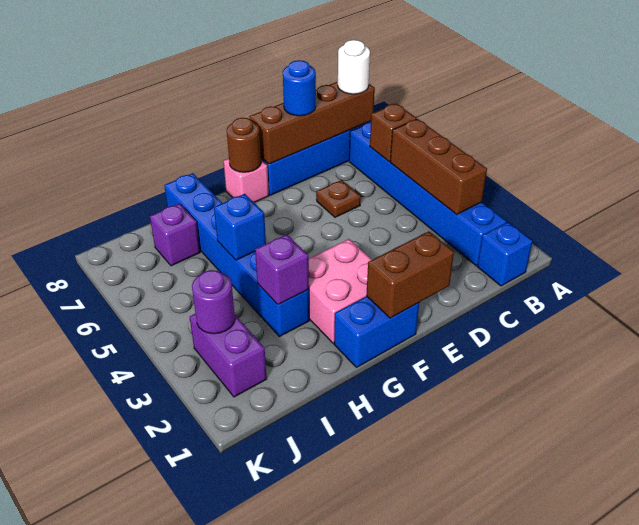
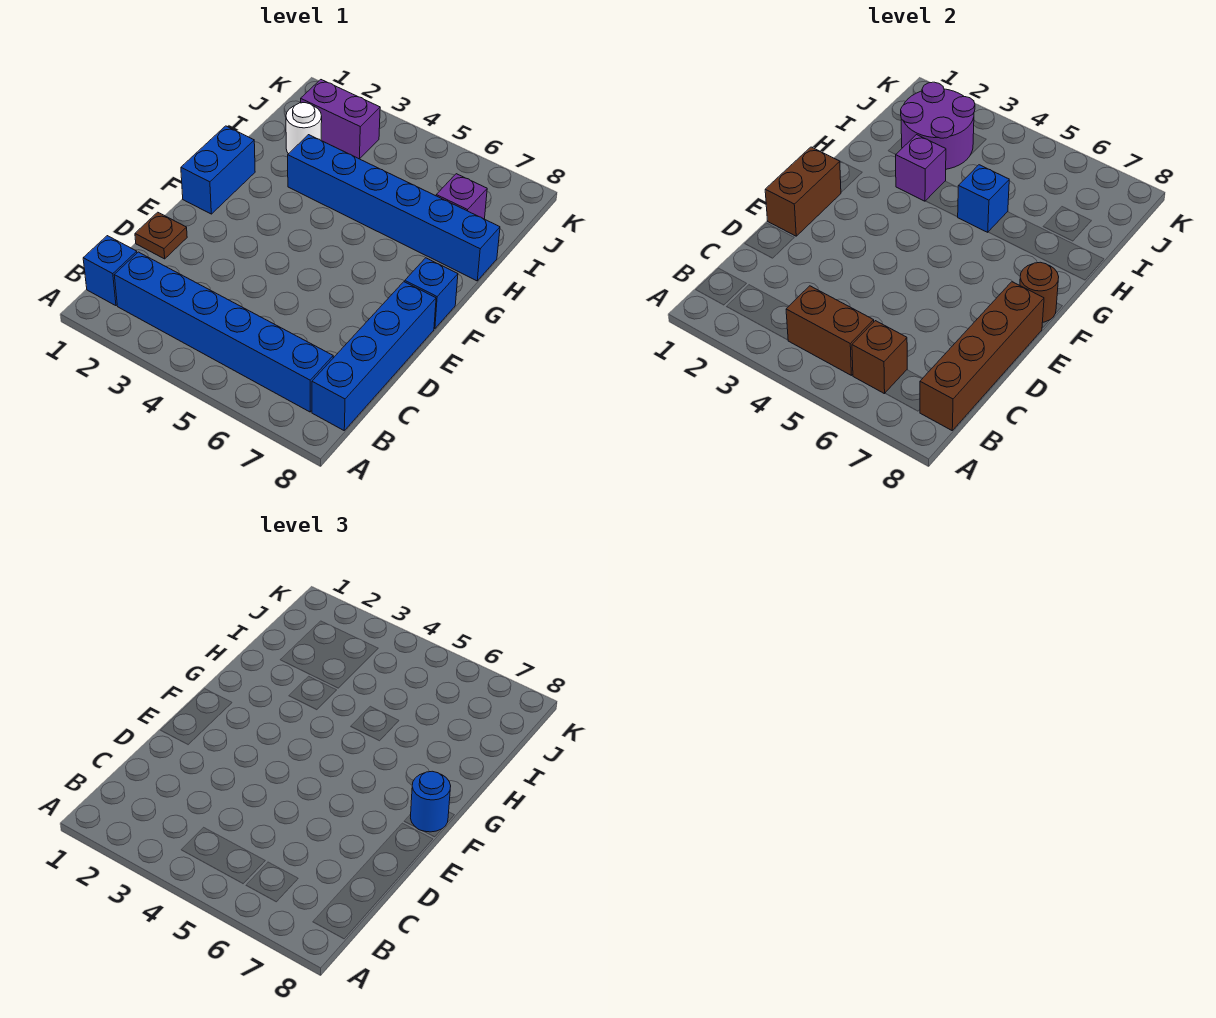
brown brick B3:B5 level 2 -> brown brick B4:B5 level 2
white round brick B8 level 3 -> white round brick I2 level 1
brown plate D6 level 1 -> brown plate D1 level 1
blue round brick D8 level 3 -> blue round brick F8 level 3
pink brick F2:G3 level 1 -> none
pink brick F8 level 1 -> blue brick F8 level 1
purple round brick J3 level 2 -> purple round brick I2:J3 level 2

